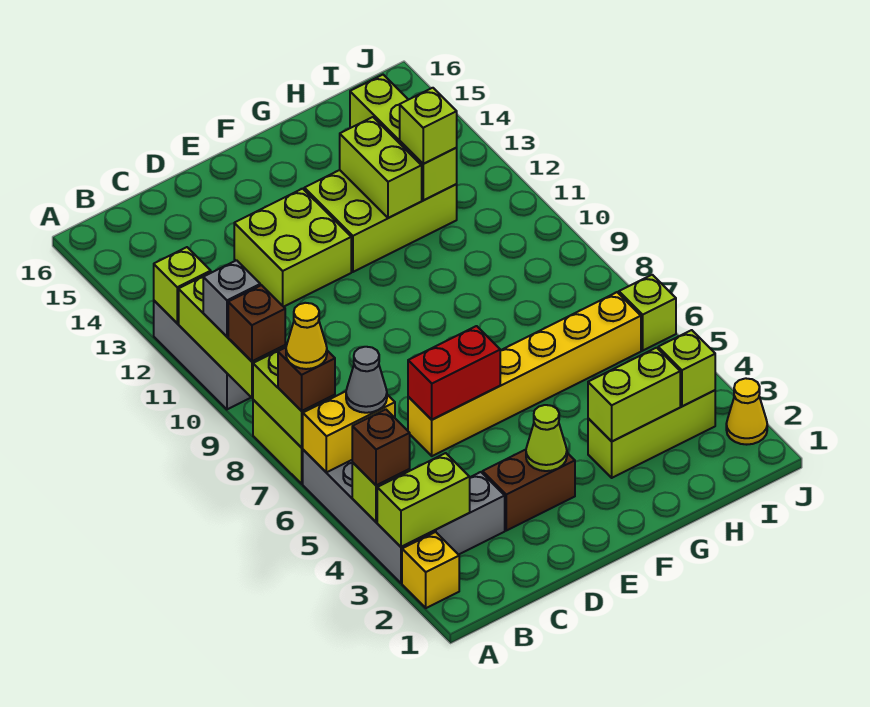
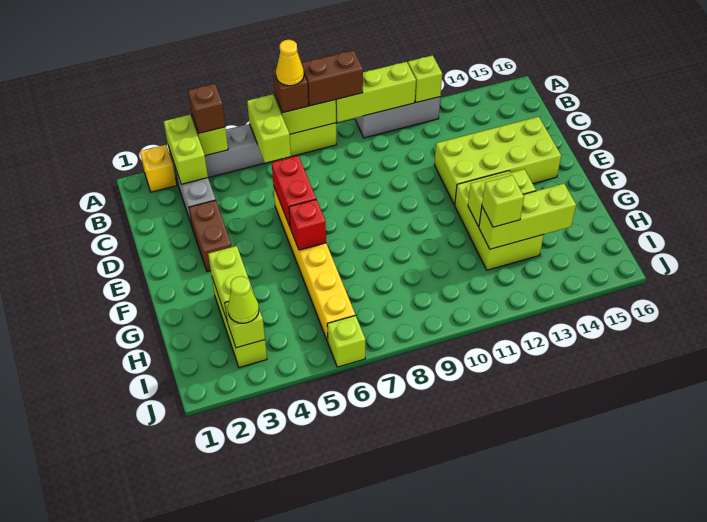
yellow brick A6:B6 level 2 -> lime brick A6:B6 level 2
brown brick A9 level 3 -> brown brick A8:A9 level 3
grey brick A10 level 3 -> none
grey cone B6 level 3 -> none
lime brick D12:E13 level 1 -> lime brick D12:E15 level 1
lime cone E3 level 2 -> lime cone I3 level 3
none -> red brick F6 level 2
yellow cone J2 level 1 -> none

